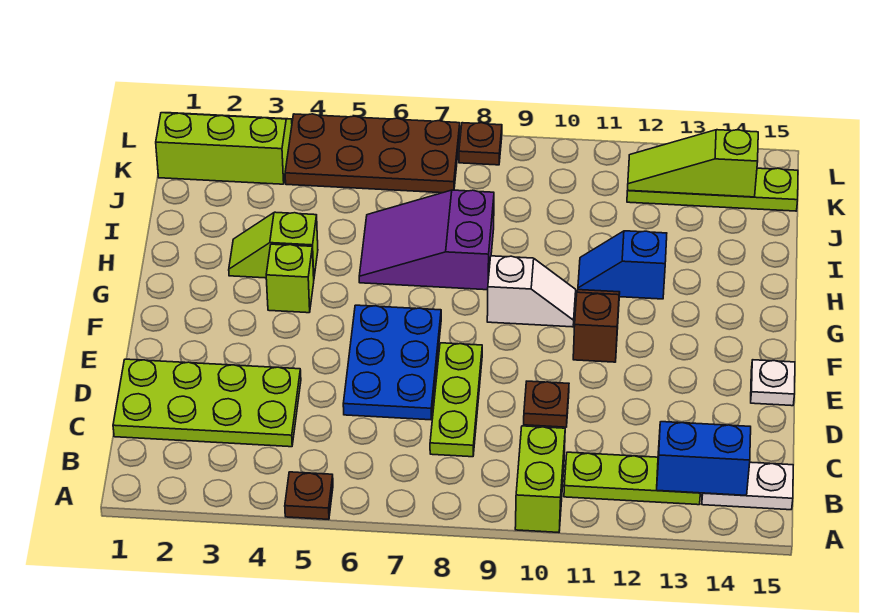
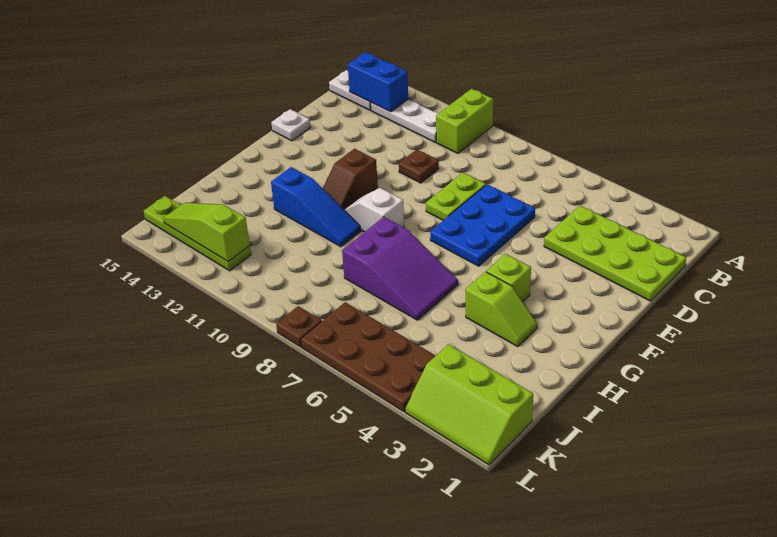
brown plate A5 level 1 -> none
lime plate B11:B13 level 1 -> white plate B11:B13 level 1
lime plate C8:E8 level 1 -> lime plate D8:E8 level 1
blue slope H11:H12 level 1 top 12 -> blue slope H10:H12 level 1 top 12
lime slope K12:K14 level 2 top 14 -> lime slope K12:K14 level 2 top 12

